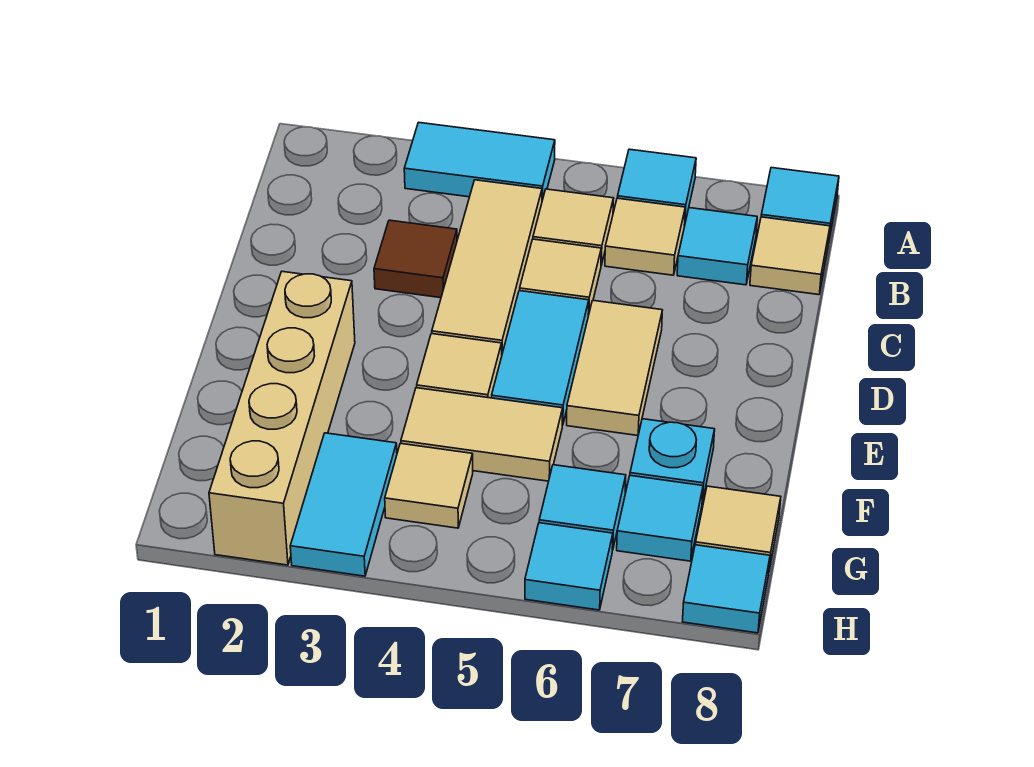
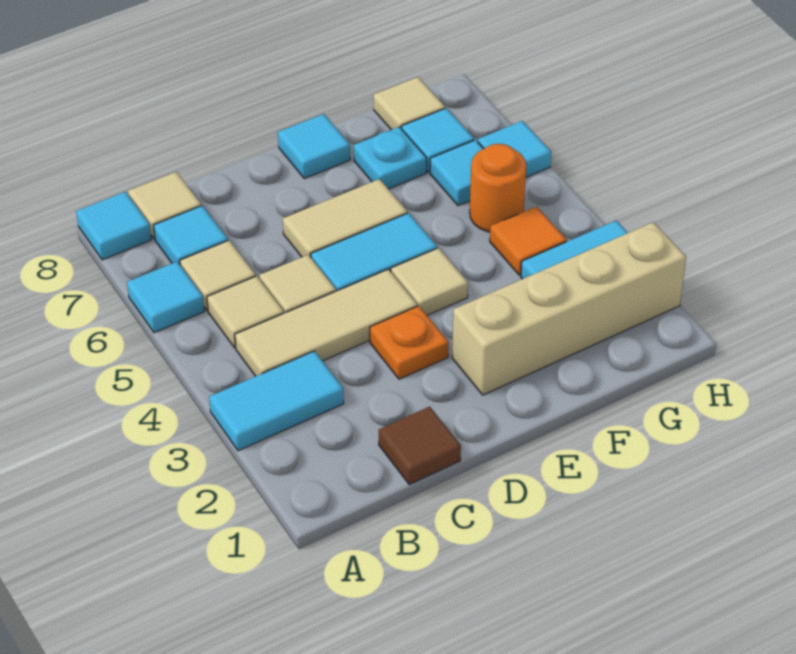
cyan tile A3:A4 level 1 -> cyan tile A3:B3 level 1
brown tile C3 level 1 -> brown tile C1 level 1
none -> orange plate D3 level 1
tan tile F4:F5 level 1 -> none
tan tile G4 level 1 -> orange tile G4 level 1
none -> orange round brick G5 level 1
cyan tile H8 level 1 -> cyan tile E8 level 1

